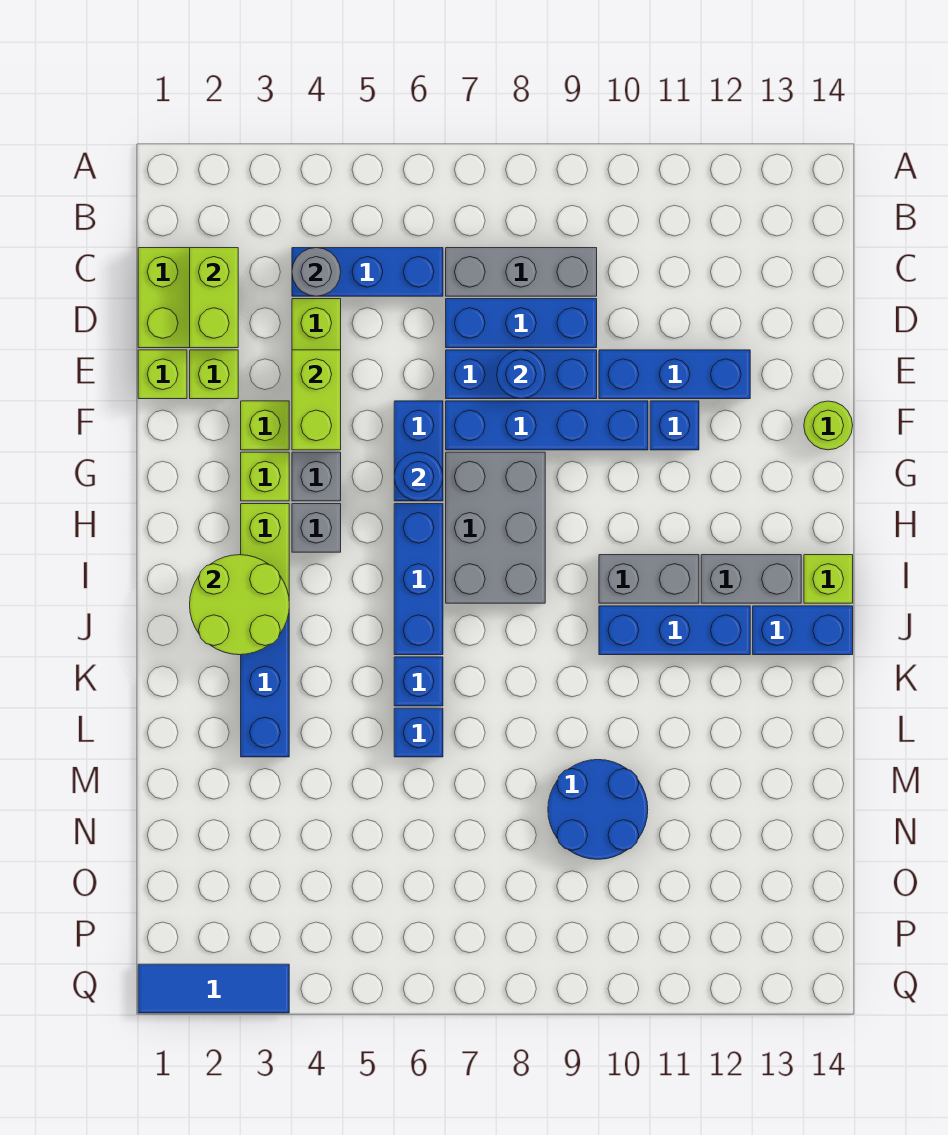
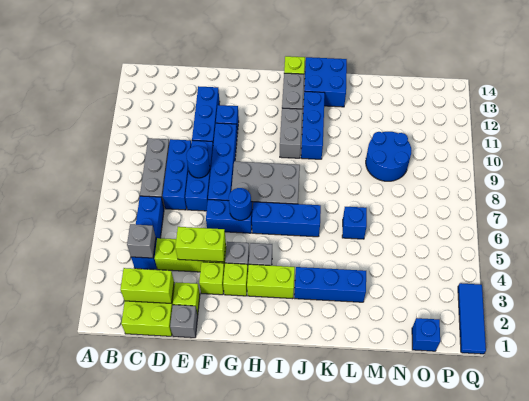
grey round brick C4 level 2 -> grey brick C4 level 2
lime brick E1 level 1 -> grey brick E1 level 1
lime round brick F14 level 1 -> none
lime round brick I2:J3 level 2 -> none
blue brick J13:J14 level 1 -> blue brick J13:K14 level 1
blue brick K6 level 1 -> blue brick O1 level 1

